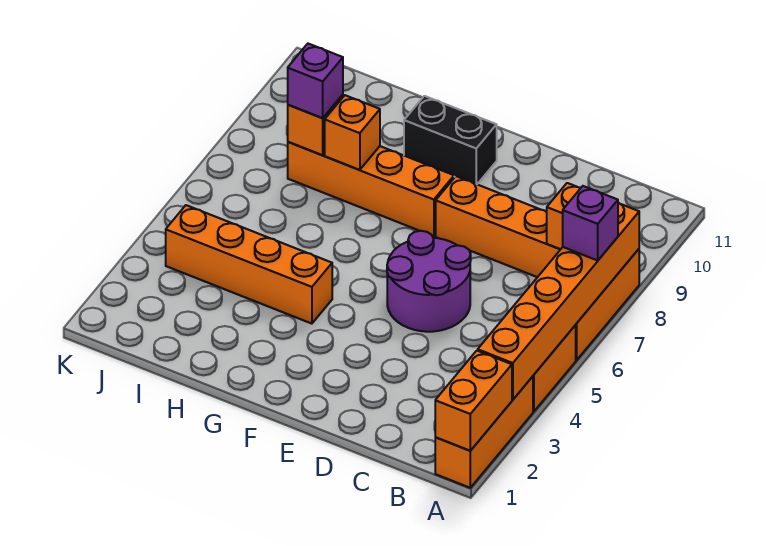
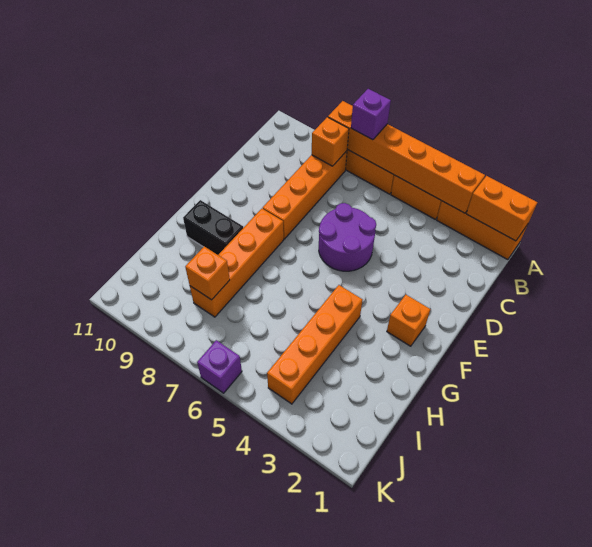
black brick F10:G10 level 1 -> black brick G9:G10 level 1
orange brick H8 level 2 -> orange brick F2 level 1
purple brick I8 level 3 -> purple brick K6 level 1

